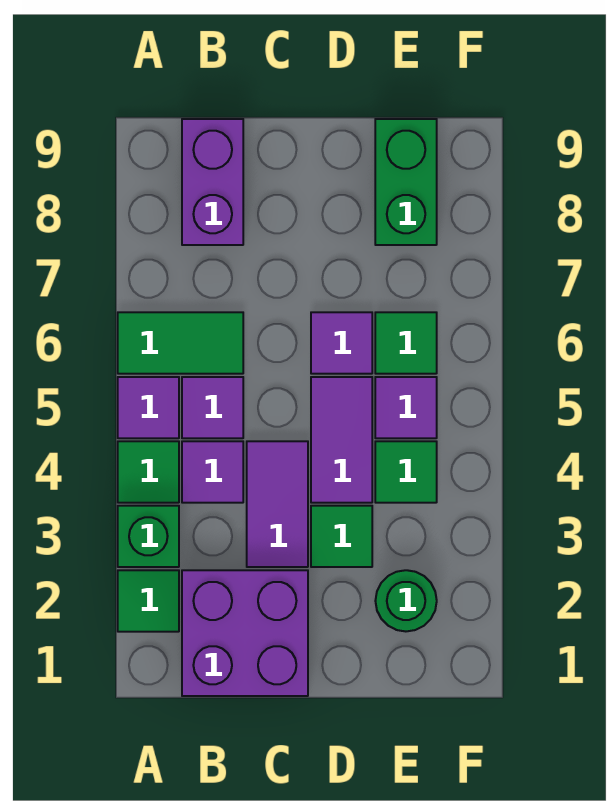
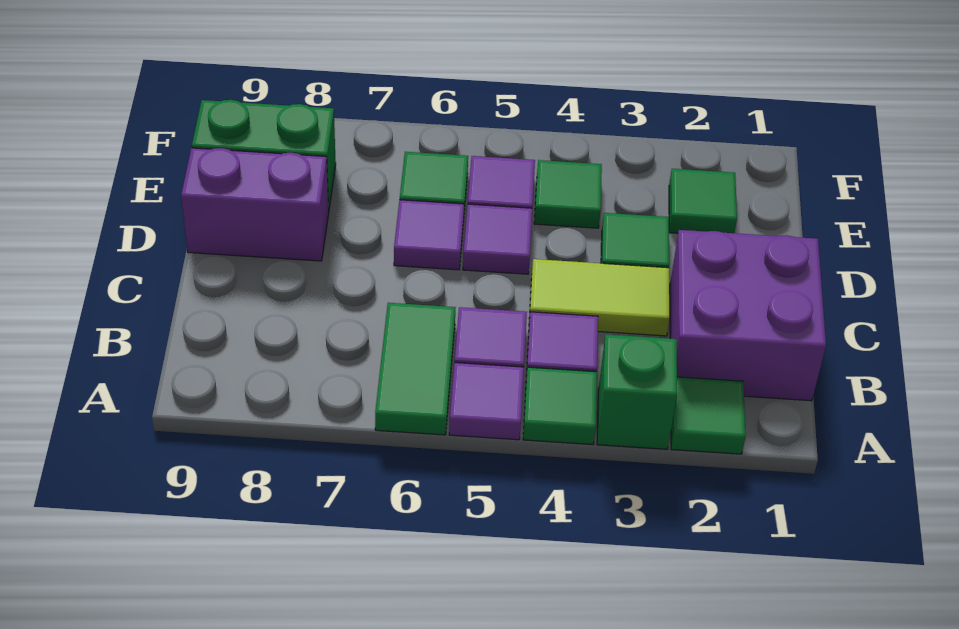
purple brick B8:B9 level 1 -> purple brick D8:D9 level 1
purple tile C3:C4 level 1 -> lime tile C3:C4 level 1
purple tile D4:D5 level 1 -> purple tile D5 level 1
green round brick E2 level 1 -> green tile E2 level 1

